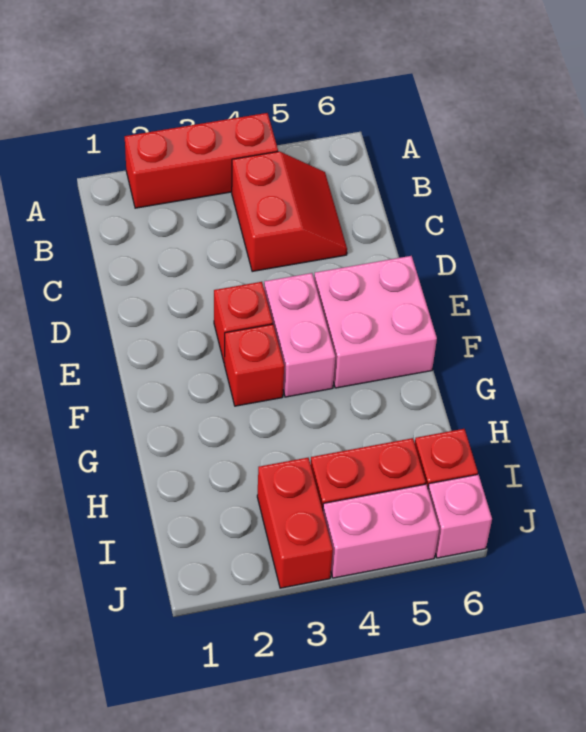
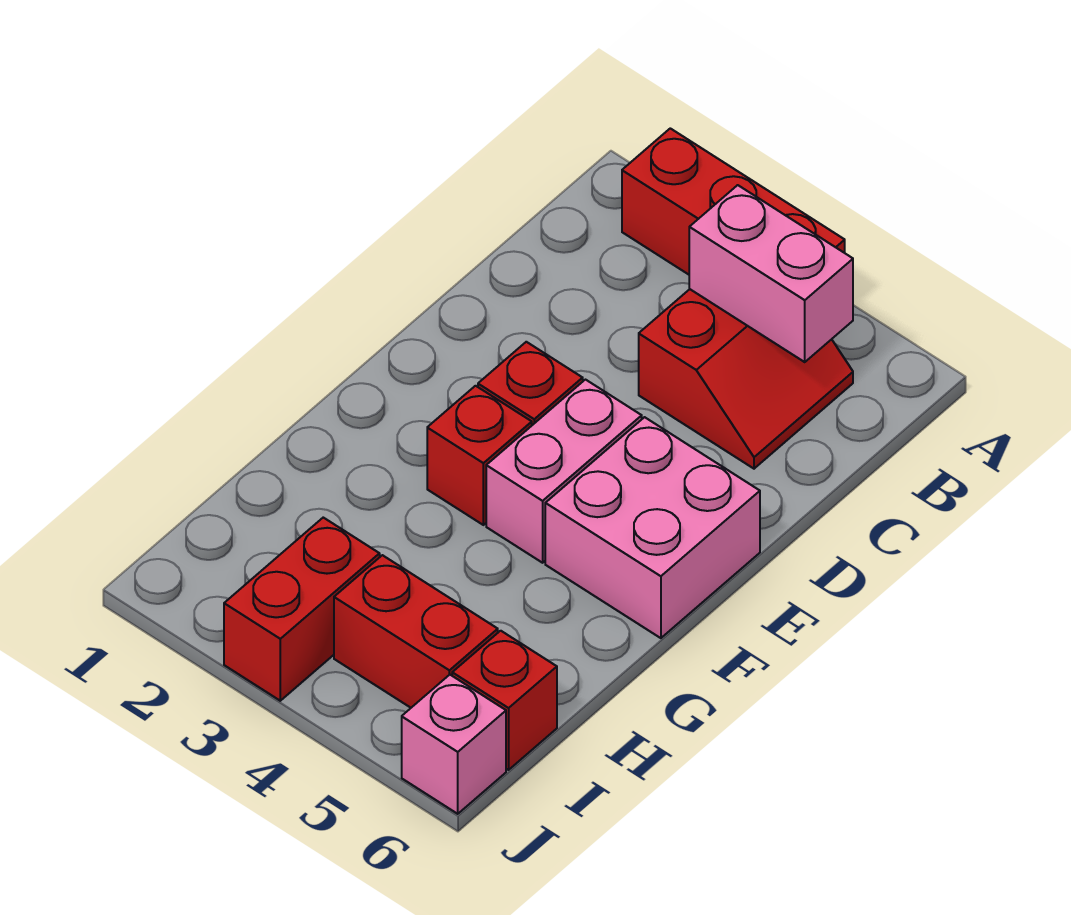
pink brick J4:J5 level 1 -> pink brick B4:B5 level 2

